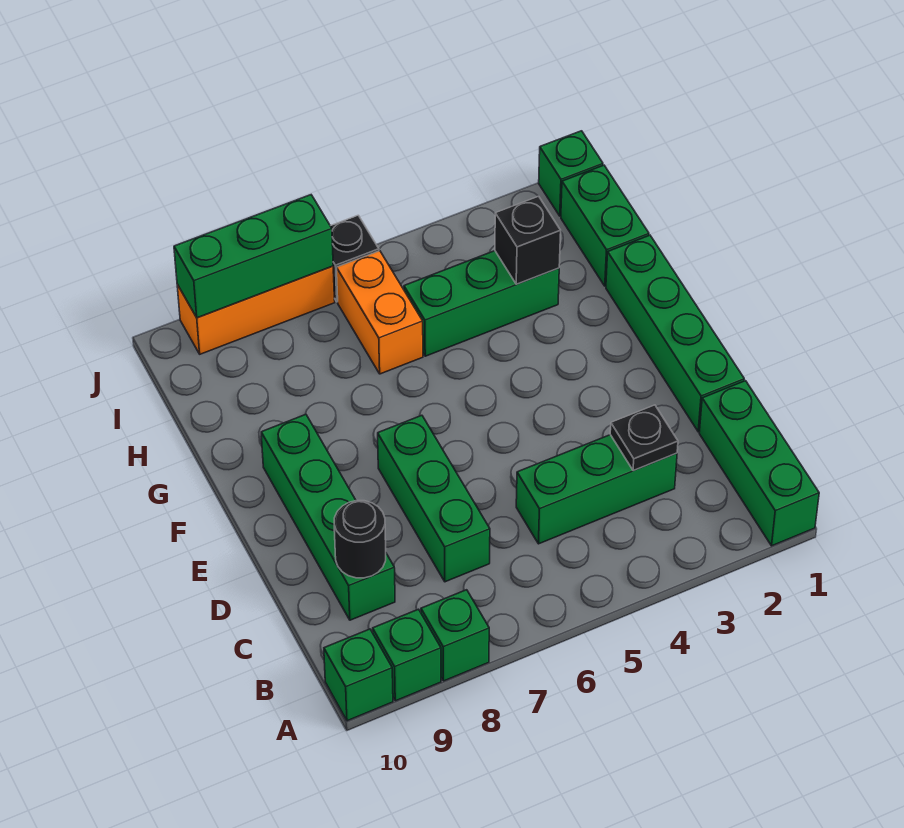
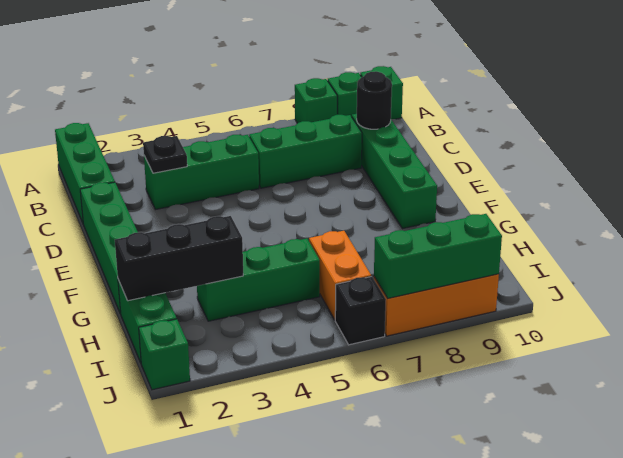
green brick C7:E7 level 1 -> green brick C6:C8 level 1
black brick H3 level 2 -> black brick H1:H3 level 2

